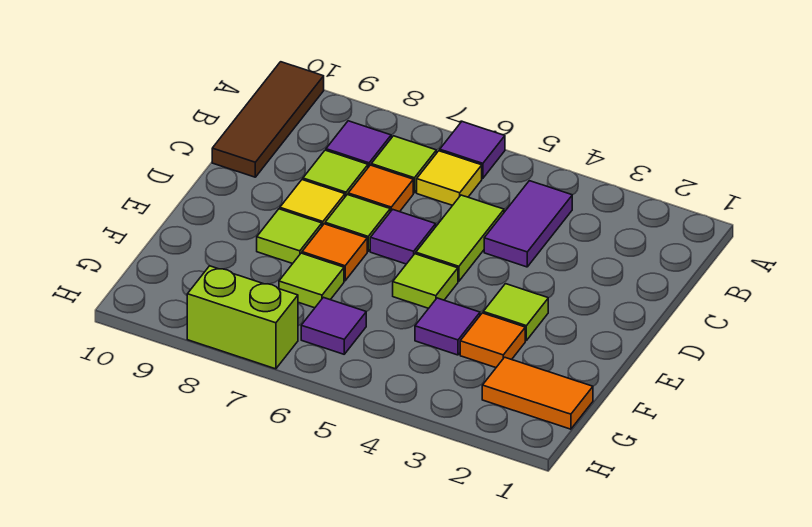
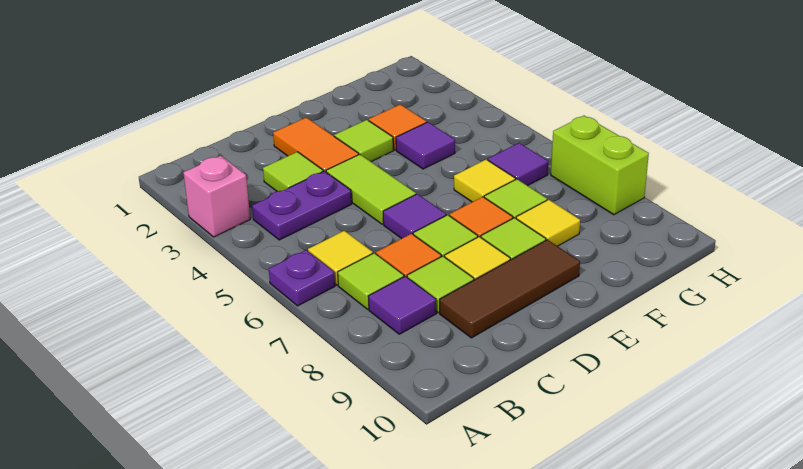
none -> pink brick A3 level 1
purple tile A6 level 1 -> purple plate A6 level 1
brown tile A10:C10 level 1 -> brown tile C9:E9 level 1
purple tile B4:C4 level 1 -> purple plate B4:C4 level 1
lime tile C5:D5 level 1 -> lime tile D4:D5 level 1
lime tile E5 level 1 -> lime tile C3 level 1
none -> yellow tile F6 level 1
none -> yellow tile F8 level 1
orange tile G1:G2 level 1 -> orange tile D2:D3 level 1

